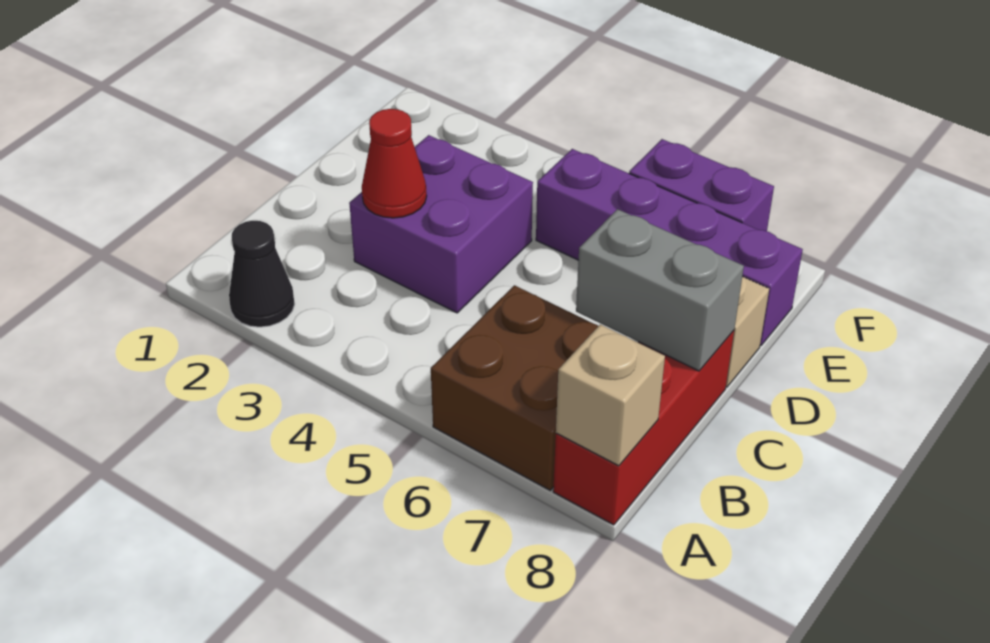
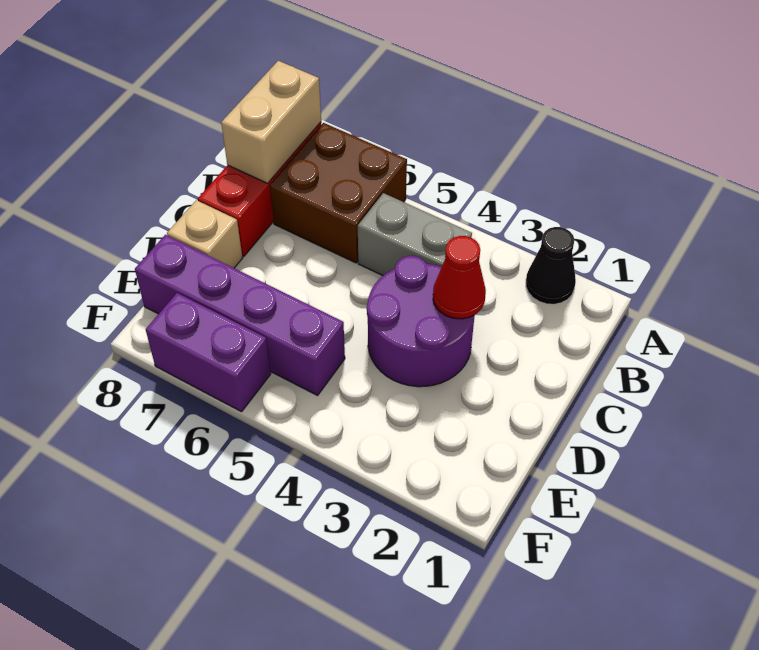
tan brick A8 level 2 -> tan brick A8:B8 level 2
purple brick C3:D4 level 1 -> purple round brick C3:D4 level 1
grey brick C7:C8 level 2 -> grey brick B4:B5 level 1

